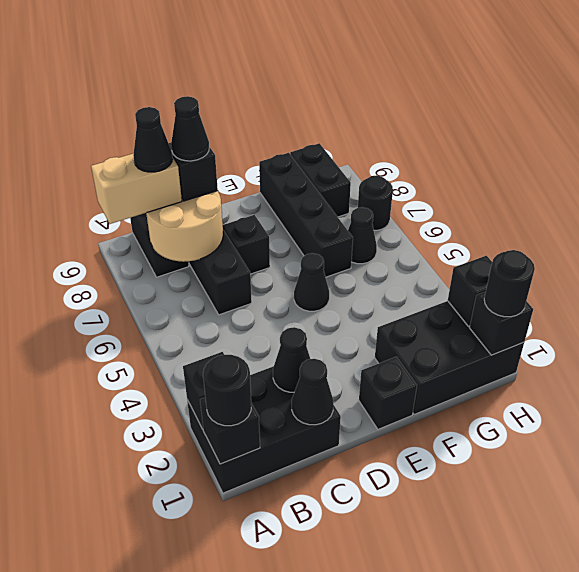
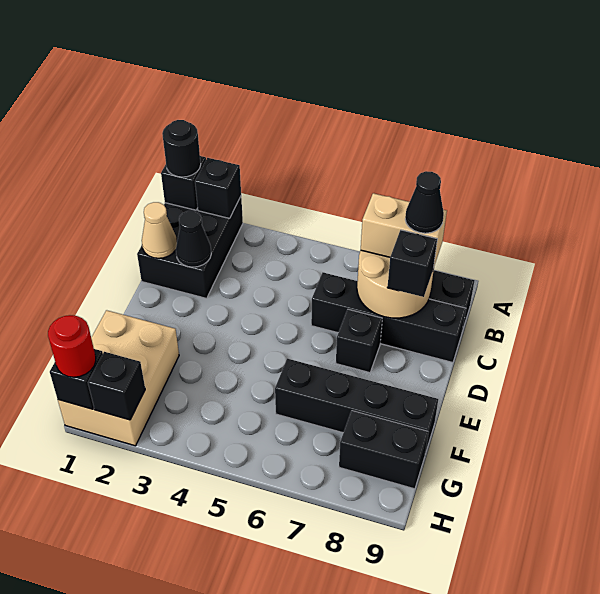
tan brick A8:B8 level 3 -> tan brick B7:B8 level 3
black cone C1 level 2 -> tan cone C1 level 2
black cone C8 level 4 -> none
black brick E1 level 1 -> none
black cone E5 level 1 -> none
black brick F1:H2 level 1 -> tan brick F1:H2 level 1
black cone G6 level 1 -> none
black round brick H1 level 3 -> red round brick H1 level 3
black round brick H7 level 1 -> none

